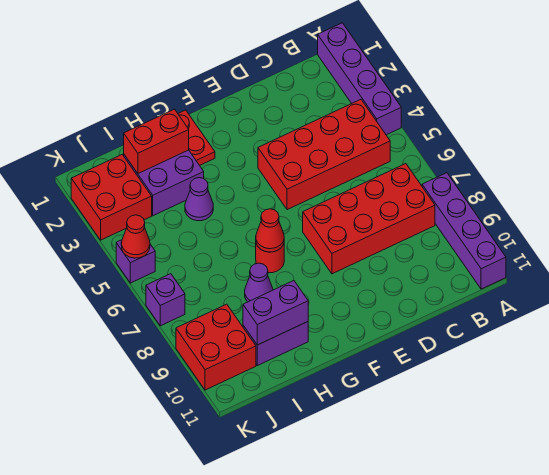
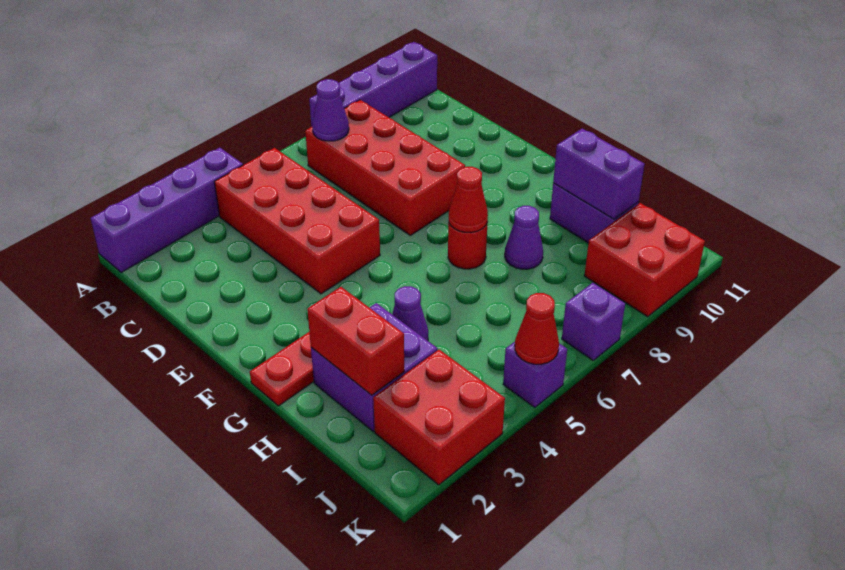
none -> purple cone B7 level 2

